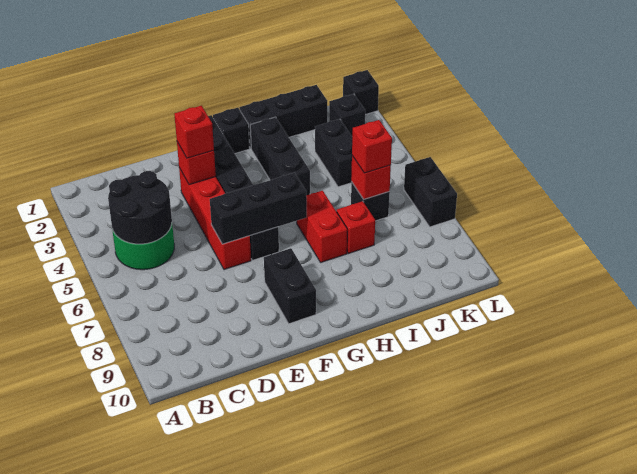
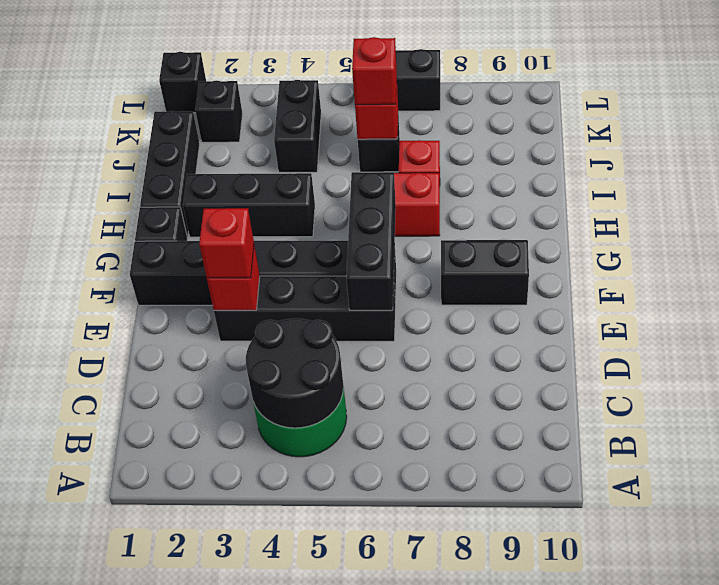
red brick E3:E6 level 1 -> black brick E3:E6 level 1
black brick J3:J4 level 1 -> black brick J4:K4 level 1

